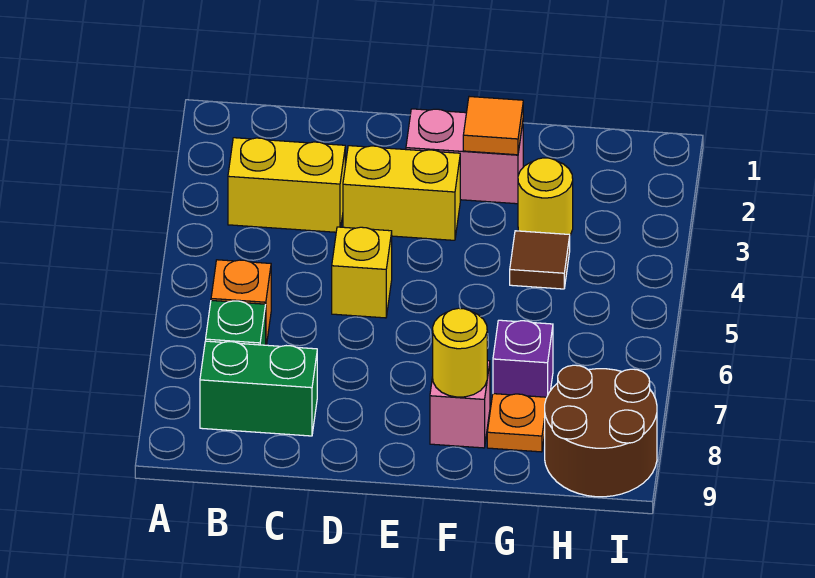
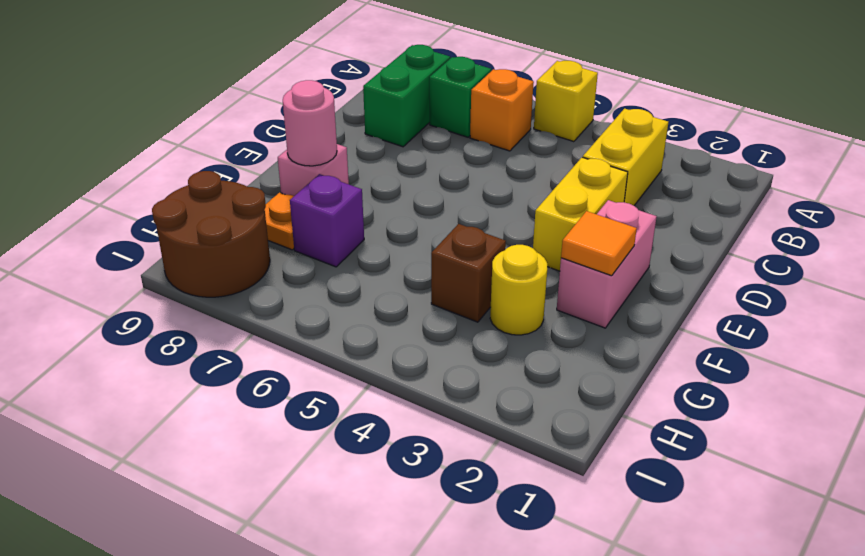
yellow brick D5 level 1 -> yellow brick A5 level 1
yellow round brick F8 level 2 -> pink round brick F8 level 2
brown tile G4 level 1 -> brown brick G4 level 1

